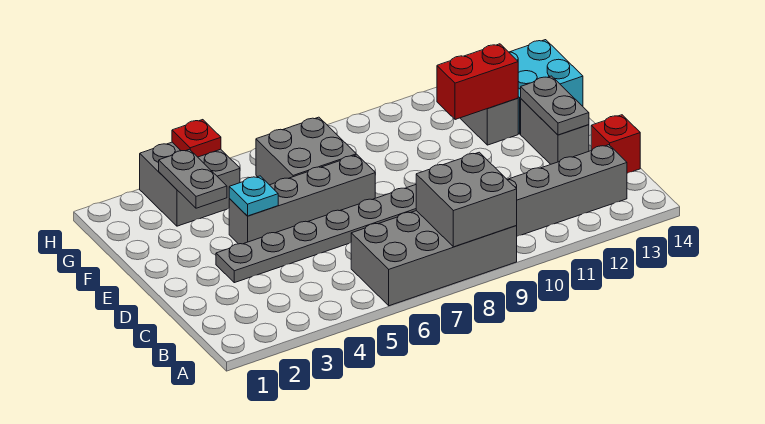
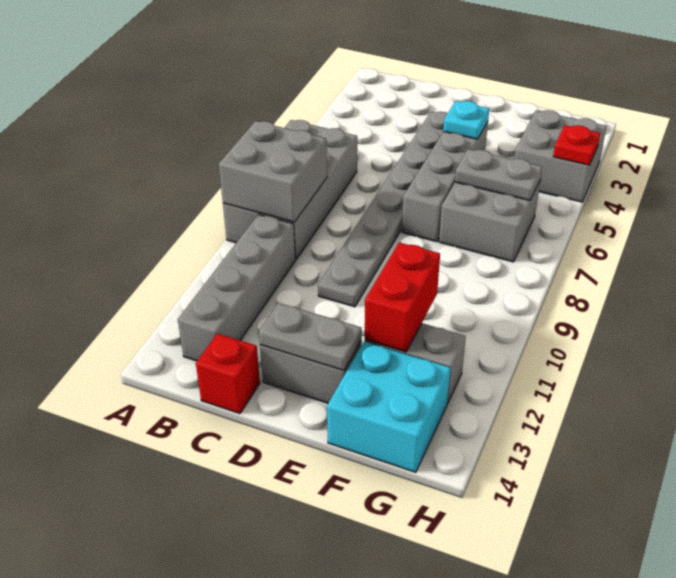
grey plate F3:G3 level 2 -> grey plate F6:G6 level 2

